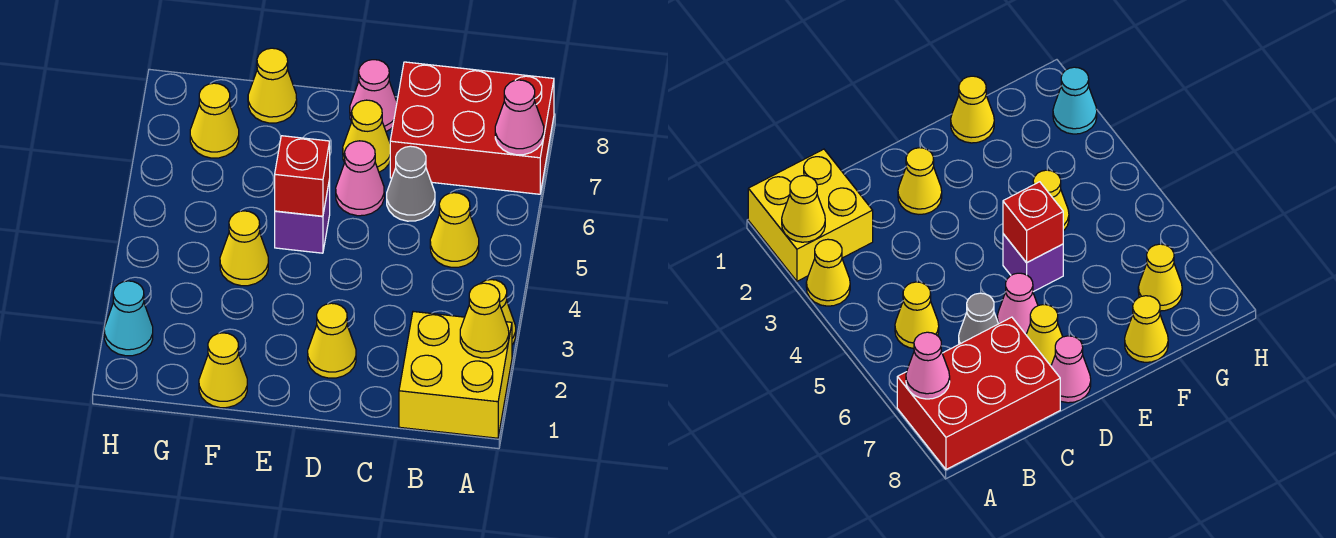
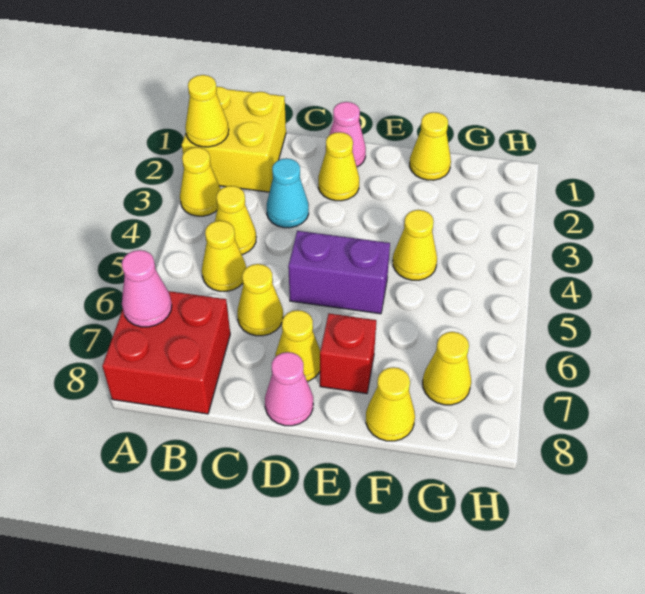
red brick A7:C8 level 1 -> red brick A7:B8 level 1
none -> yellow cone B4 level 1
grey cone C6 level 1 -> yellow cone C6 level 1
pink cone D6 level 1 -> pink cone D1 level 1
purple brick E5 level 1 -> purple brick D5:E5 level 1
red brick E5 level 2 -> red brick E7 level 1
cyan cone H2 level 1 -> cyan cone C3 level 1

